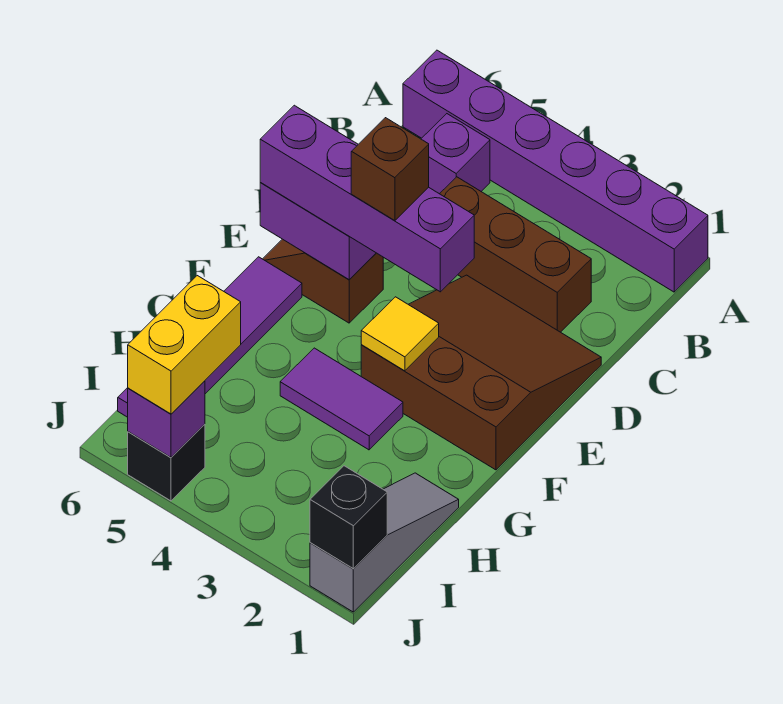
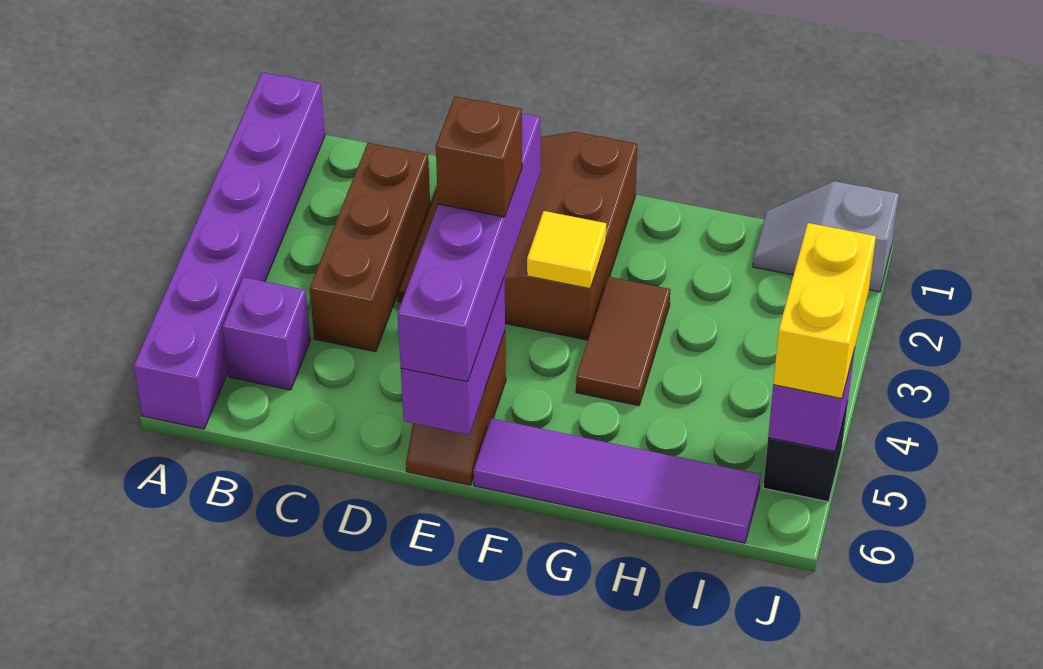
purple tile G3:G4 level 1 -> brown tile G3:G4 level 1
grey slope H1:J1 level 1 top J -> grey slope I1:J1 level 1 top J
yellow brick I5:J5 level 3 -> yellow brick J4:J5 level 3
black brick J1 level 2 -> none

